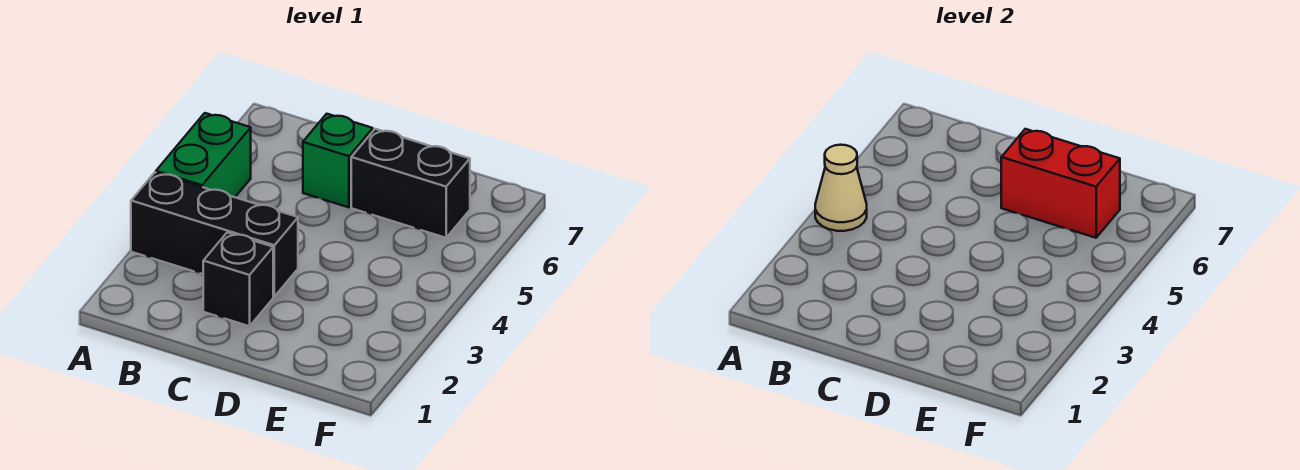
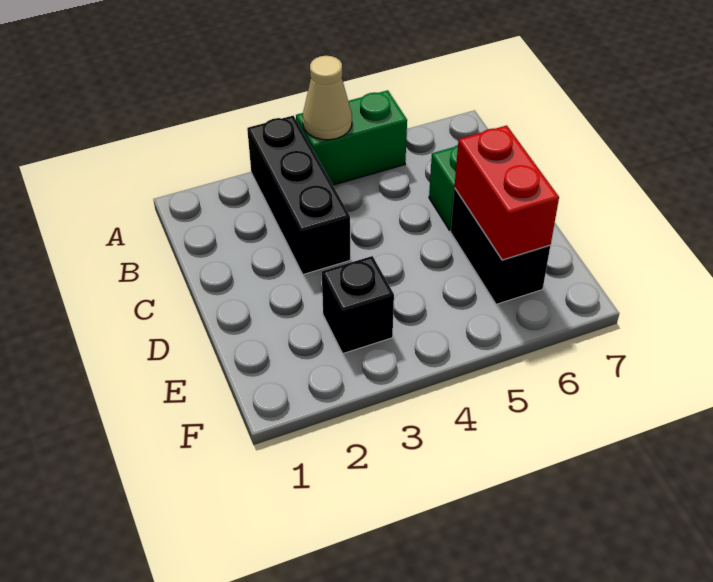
black brick C2 level 1 -> black brick E3 level 1

